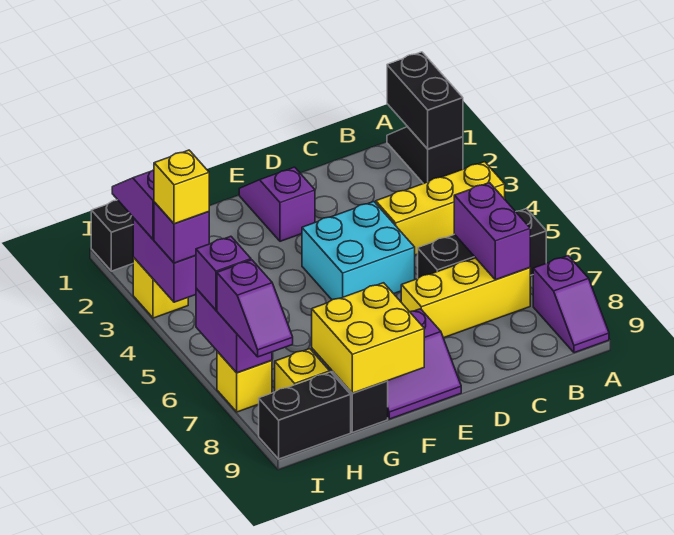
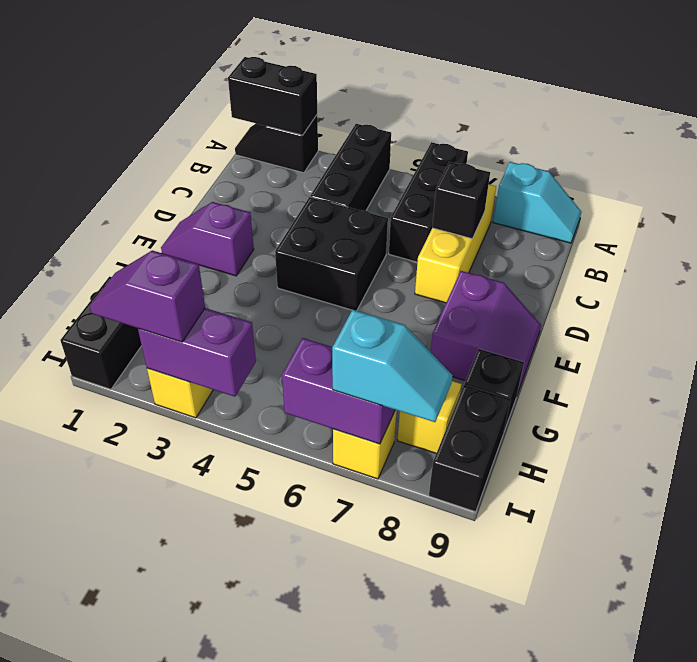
yellow brick A4:C4 level 1 -> black brick A4:C4 level 1
purple slope A8:A9 level 1 top 8 -> cyan slope A8:A9 level 1 top 8
purple brick B6:B7 level 2 -> none
none -> black brick C7 level 2
cyan brick D4:E5 level 1 -> black brick D4:E5 level 1
yellow brick F8:G9 level 2 -> none
purple brick I4 level 3 -> none
yellow brick I4 level 4 -> none
purple brick I6 level 3 -> none
purple slope I7:I8 level 3 top 7 -> cyan slope I7:I8 level 3 top 7

